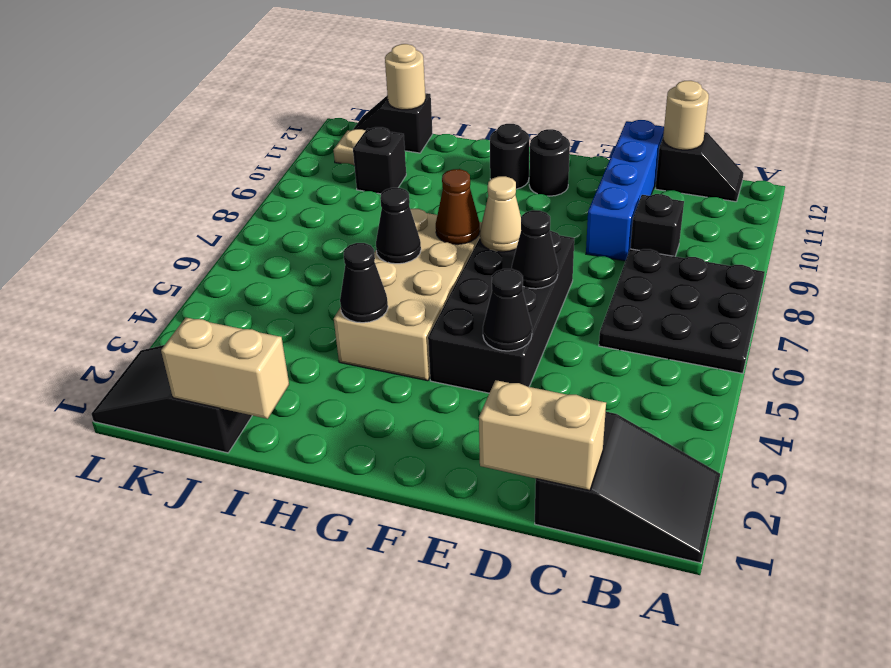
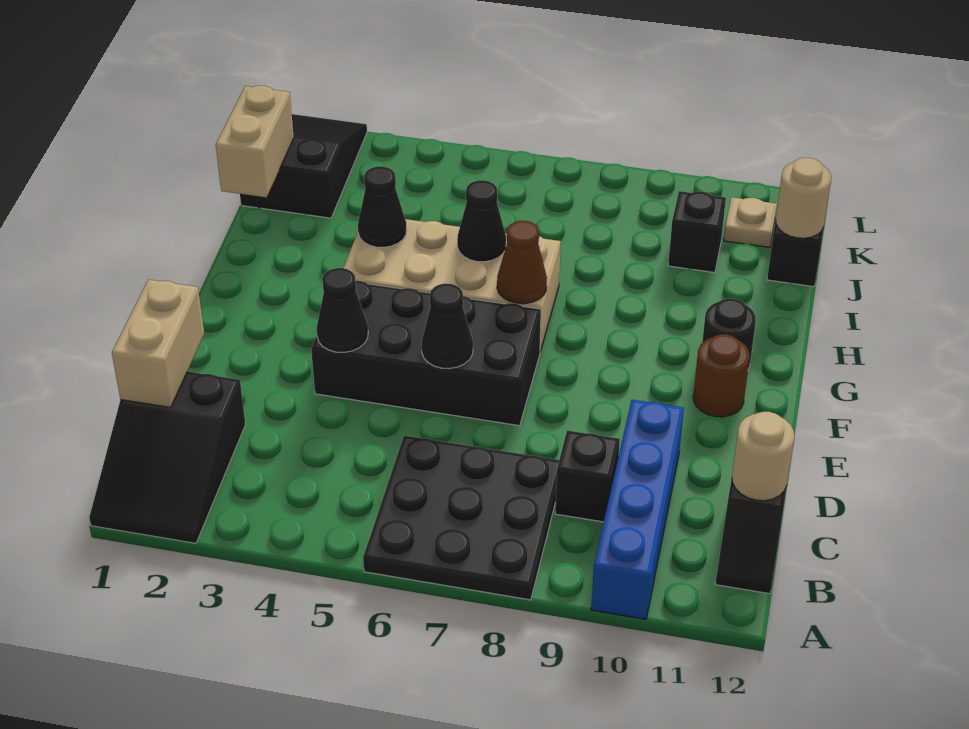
blue brick D9:D12 level 1 -> blue brick A10:D10 level 1
tan cone F7 level 2 -> none
black round brick F11 level 1 -> brown round brick F11 level 1

